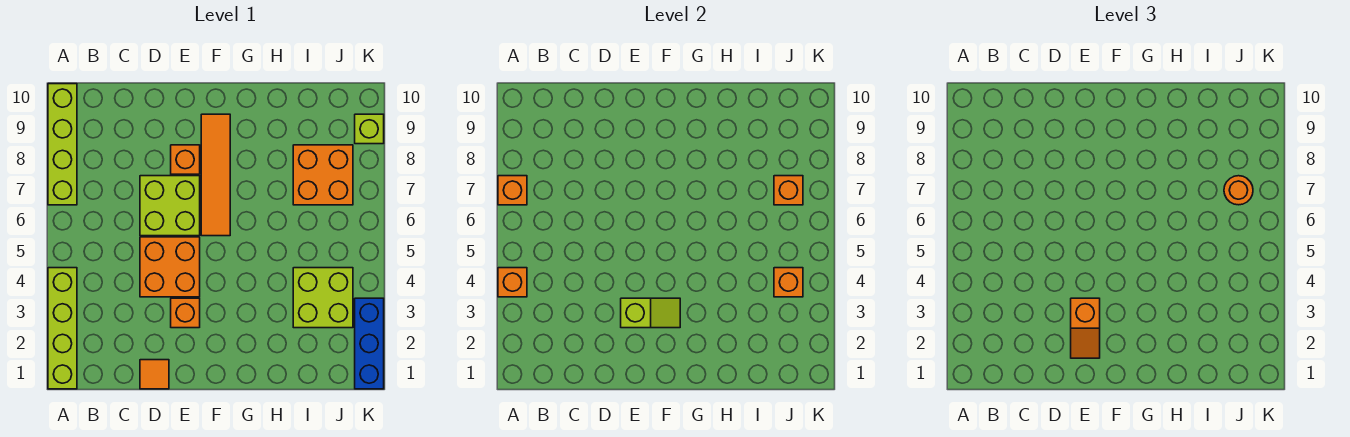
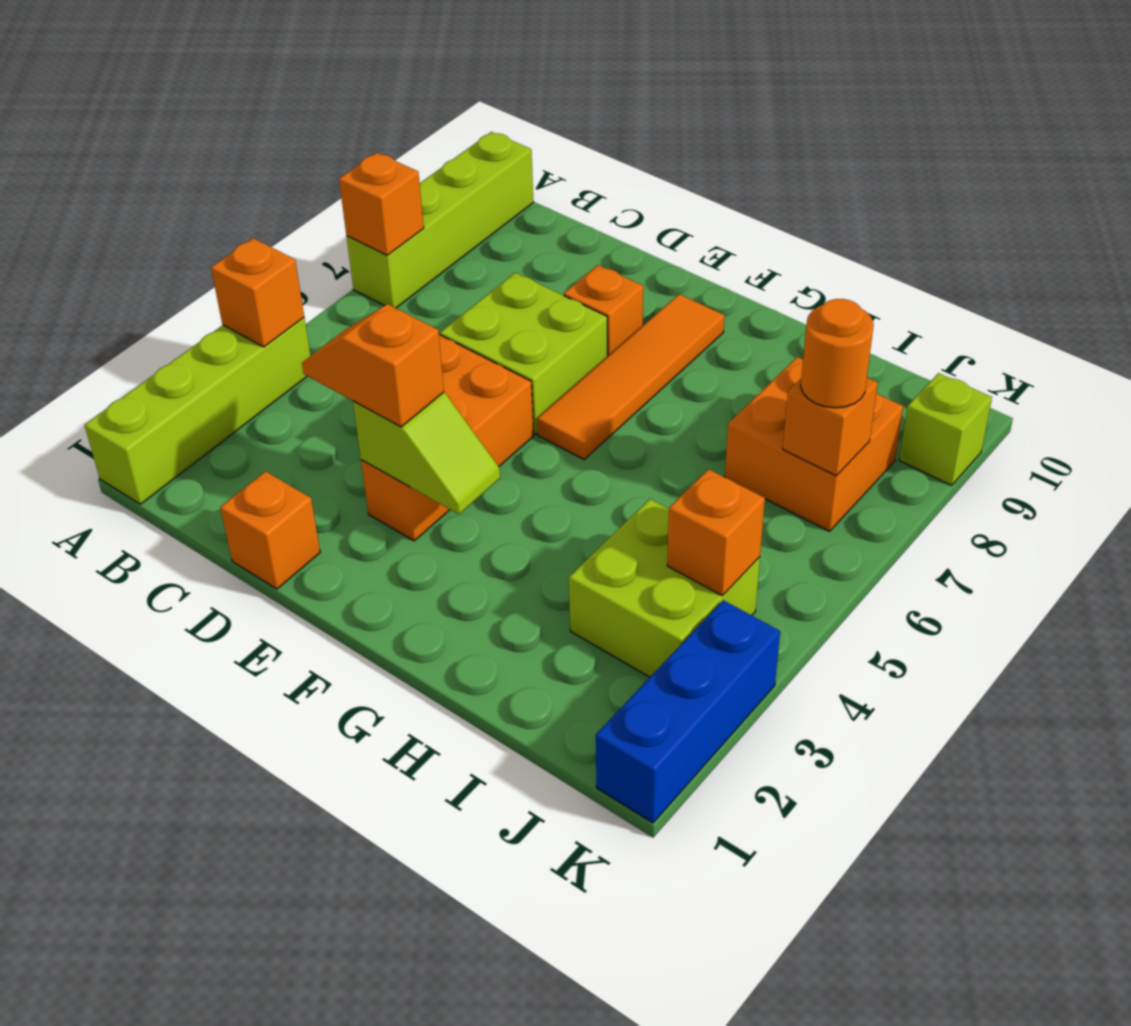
orange tile D1 level 1 -> orange brick D1 level 1
orange slope E2:E3 level 3 top 3 -> orange slope D3:E3 level 3 top E

